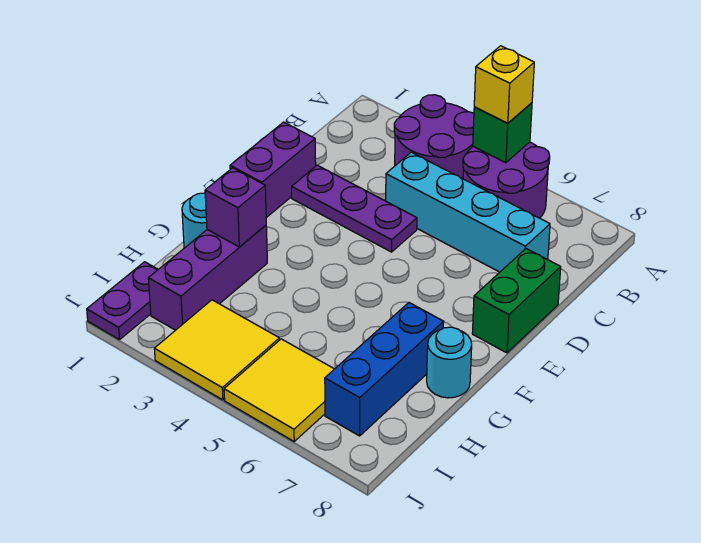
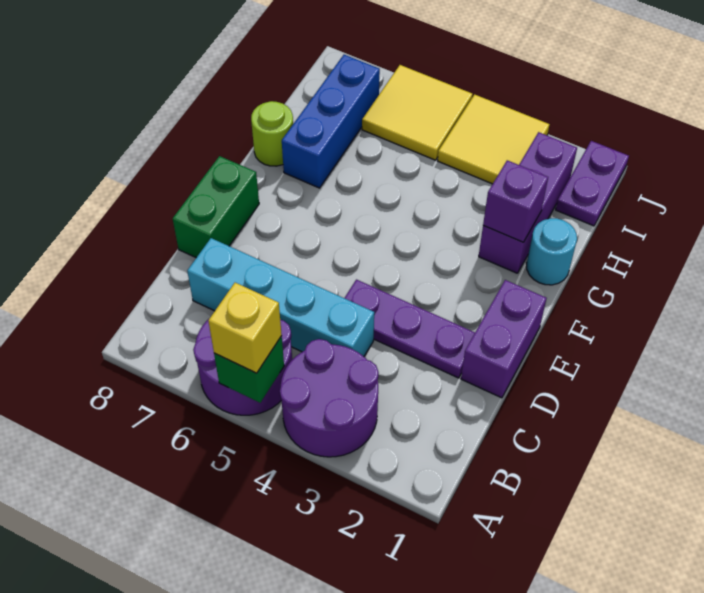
cyan round brick G8 level 1 -> lime round brick G8 level 1

